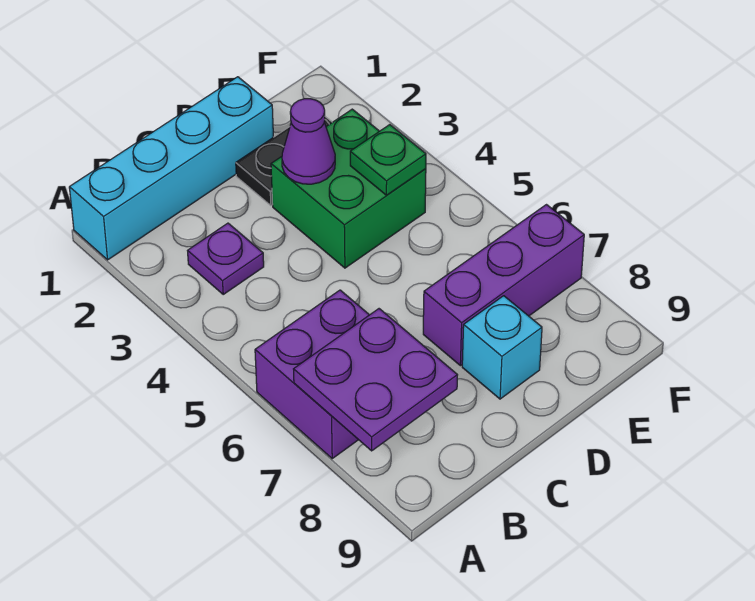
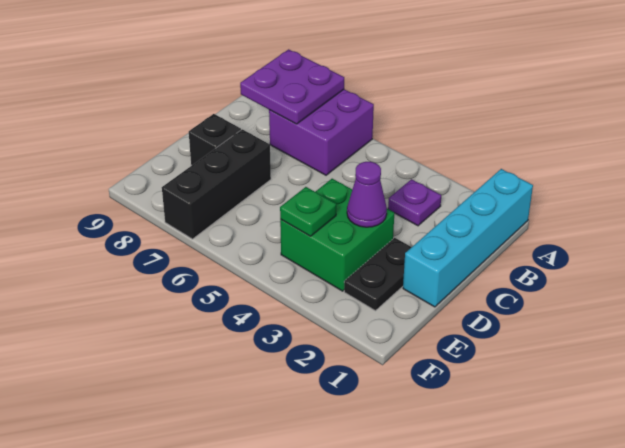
purple brick D7:F7 level 1 -> black brick D7:F7 level 1
cyan brick D8 level 1 -> black brick D8 level 1

